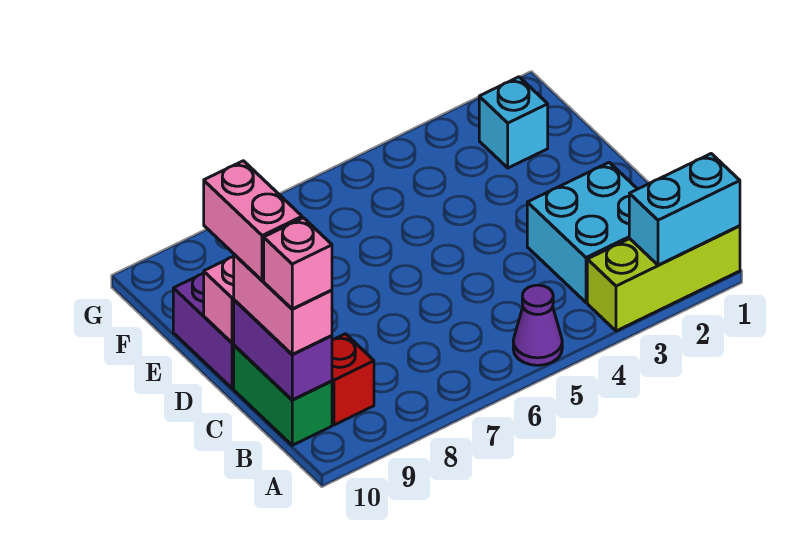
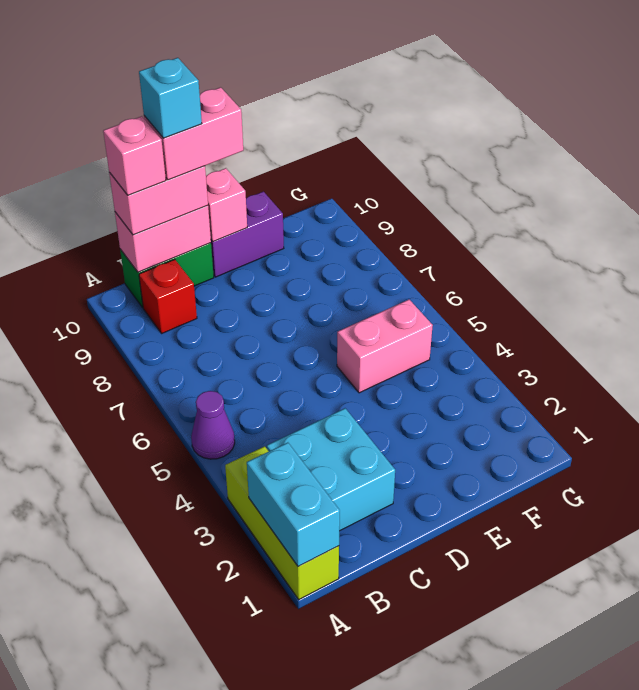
purple brick B10:C10 level 2 -> pink brick B10:C10 level 2
none -> pink brick E5:F5 level 1
cyan brick F2 level 1 -> cyan brick C10 level 5

